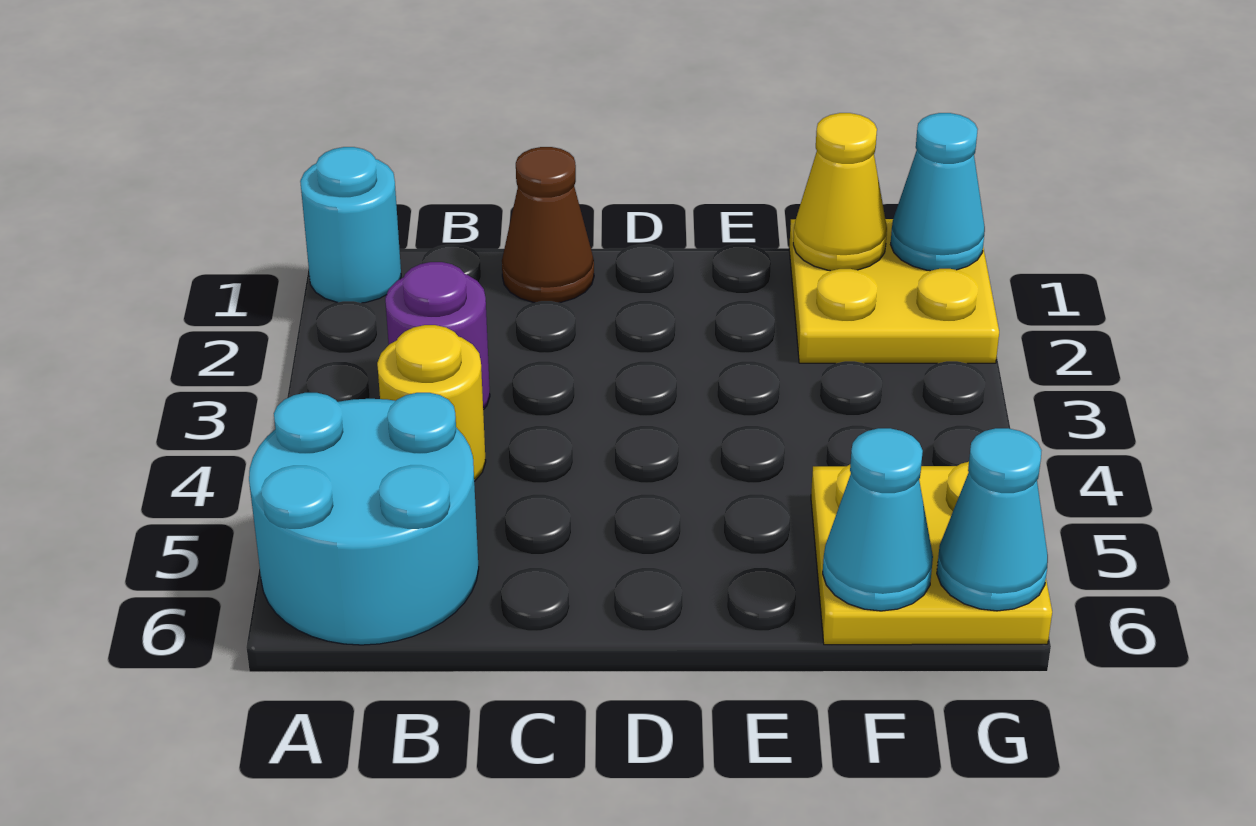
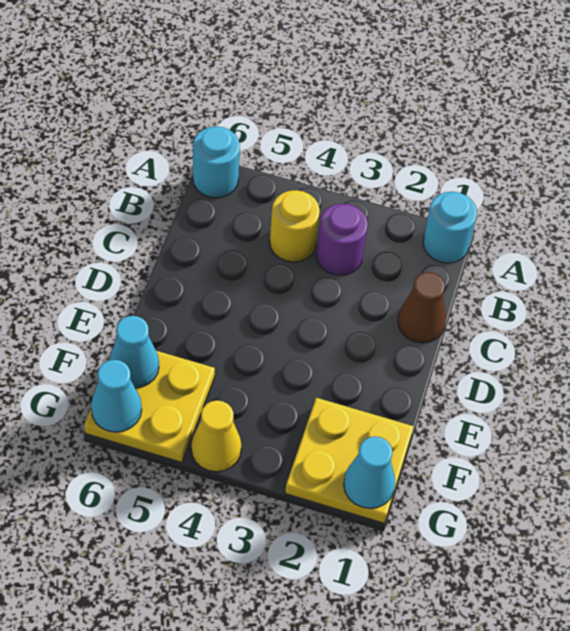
cyan round brick A5:B6 level 1 -> cyan round brick A6 level 1
yellow cone F1 level 2 -> yellow cone G4 level 1

